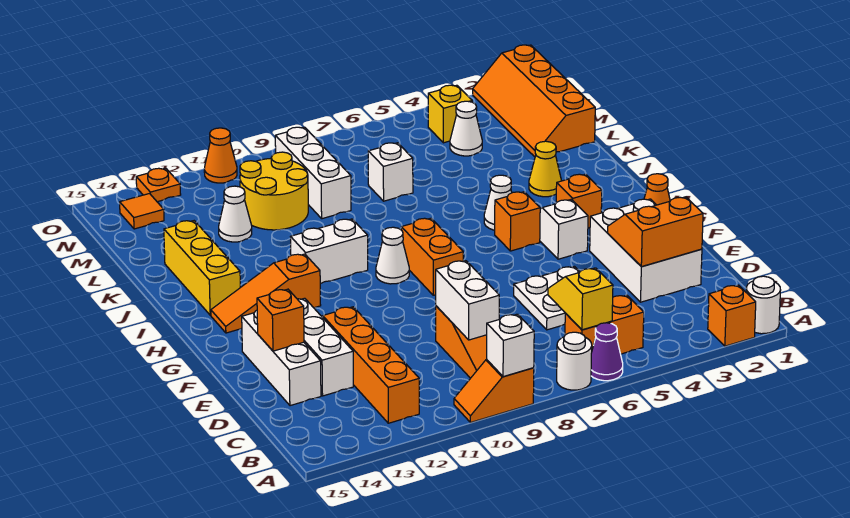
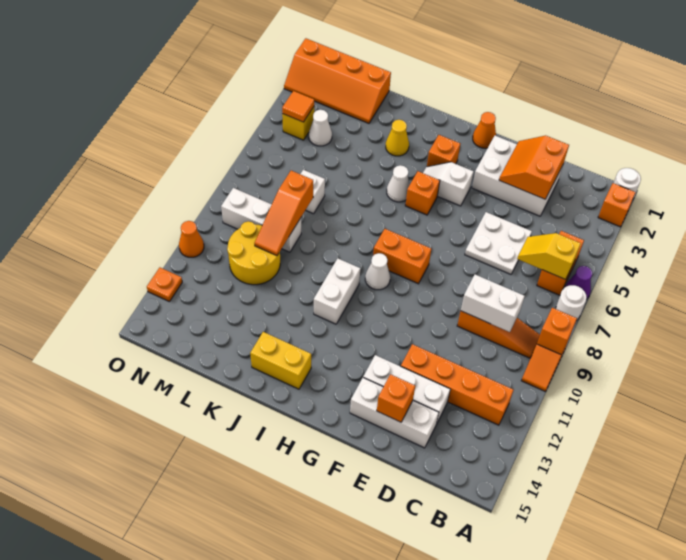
white brick A9 level 2 -> orange brick A9 level 2
orange slope H12:H14 level 1 top 12 -> orange slope L8:L10 level 2 top 8
yellow brick I14:K14 level 1 -> yellow brick I14:J14 level 1
white cone L12 level 1 -> none
orange tile N14 level 1 -> orange tile N4 level 2

